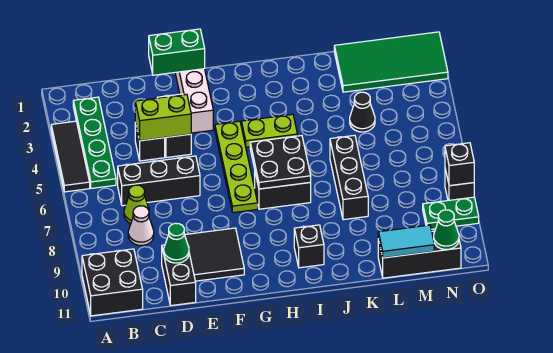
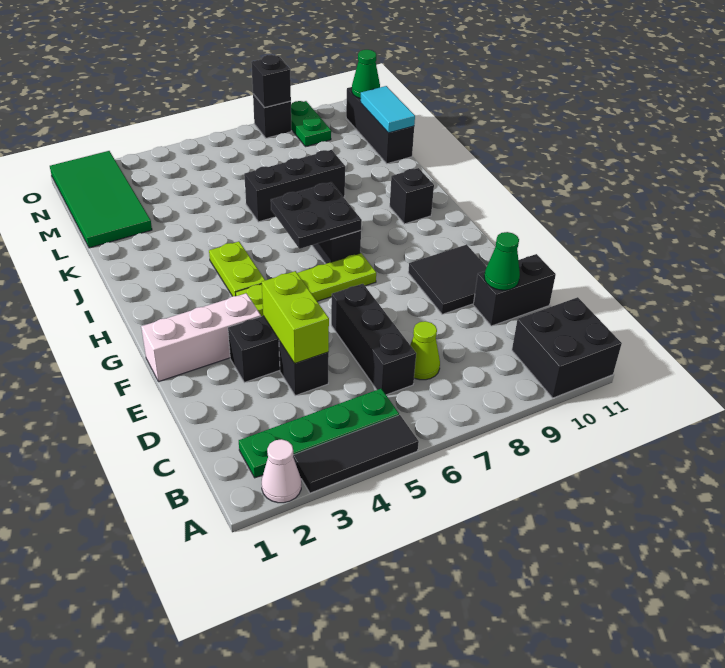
white cone C8 level 1 -> white cone A2 level 1
green brick E1:F1 level 2 -> none
black cone L4 level 1 -> none

